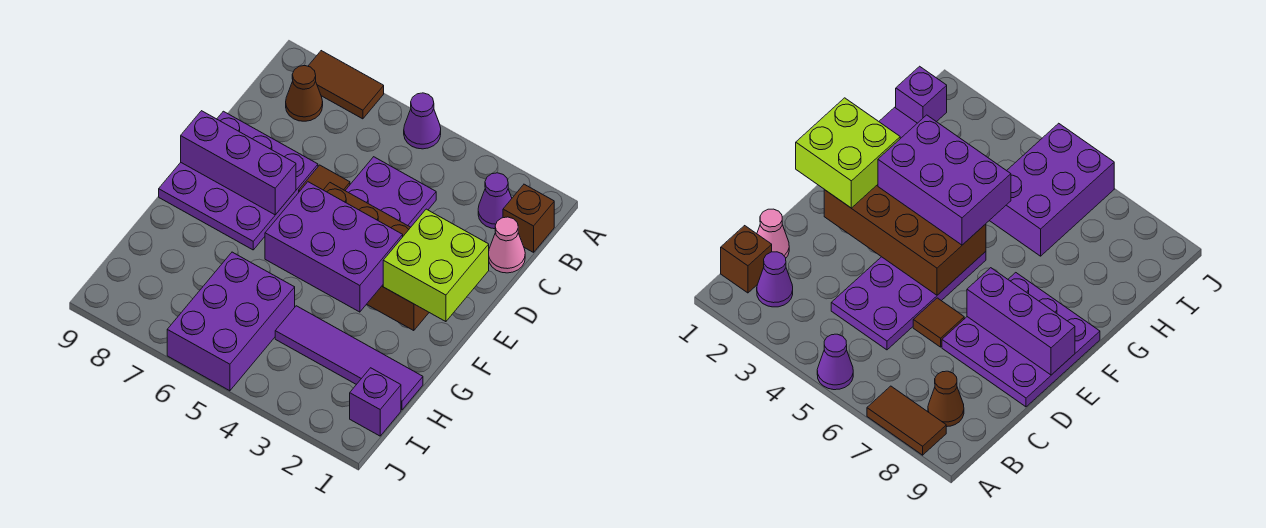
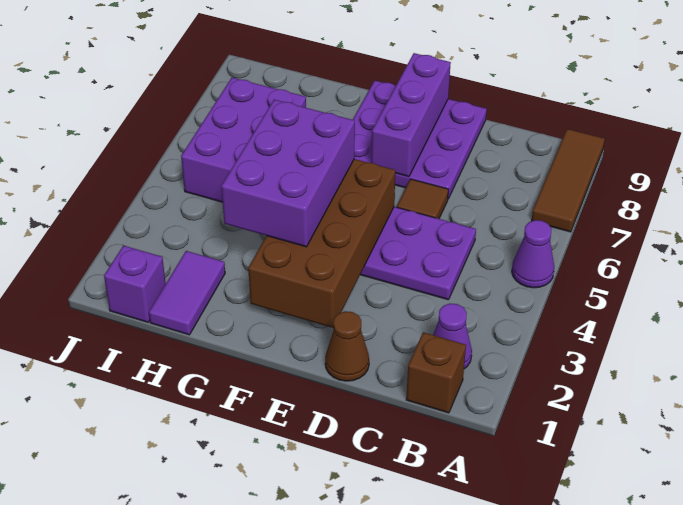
brown tile A7:A8 level 1 -> brown tile A7:A9 level 1
brown cone B8 level 1 -> brown cone D1 level 1
pink cone C1 level 1 -> none
lime brick E1:F2 level 3 -> none
purple tile H1:H4 level 1 -> purple tile H1:H2 level 1
purple brick H5:J6 level 1 -> purple brick H5:I7 level 1

